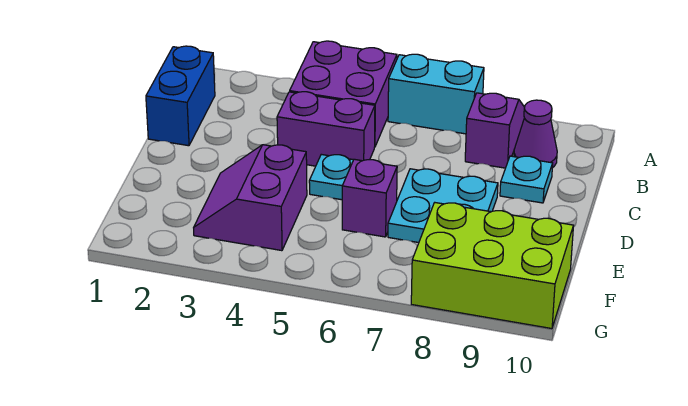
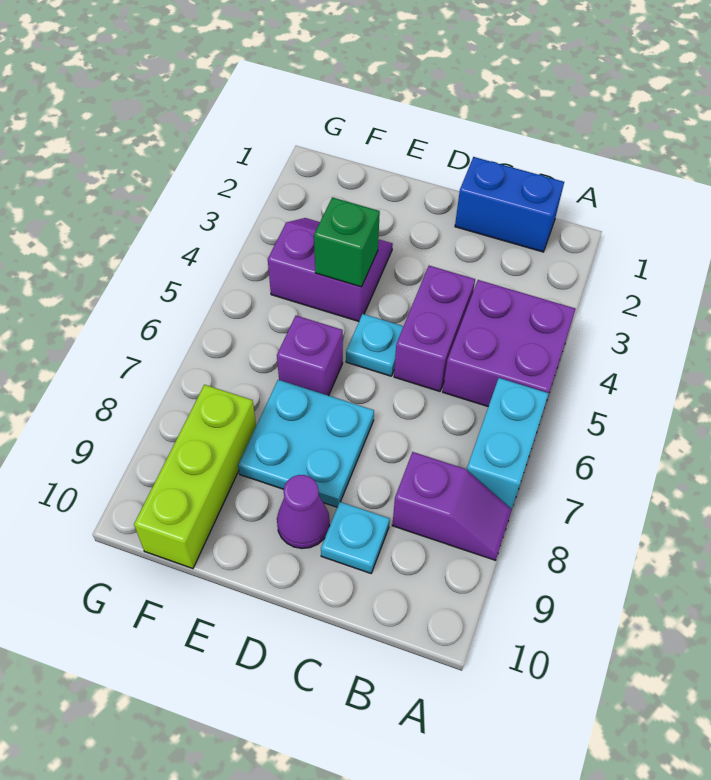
purple cone B9 level 1 -> purple cone D9 level 1
none -> green brick E4 level 2
lime brick F8:G10 level 1 -> lime brick F8:F10 level 1

